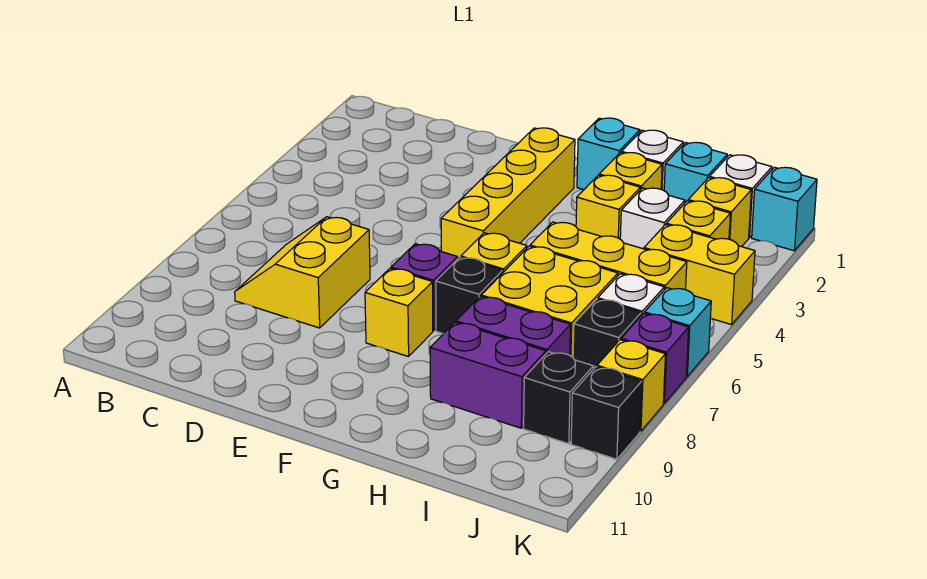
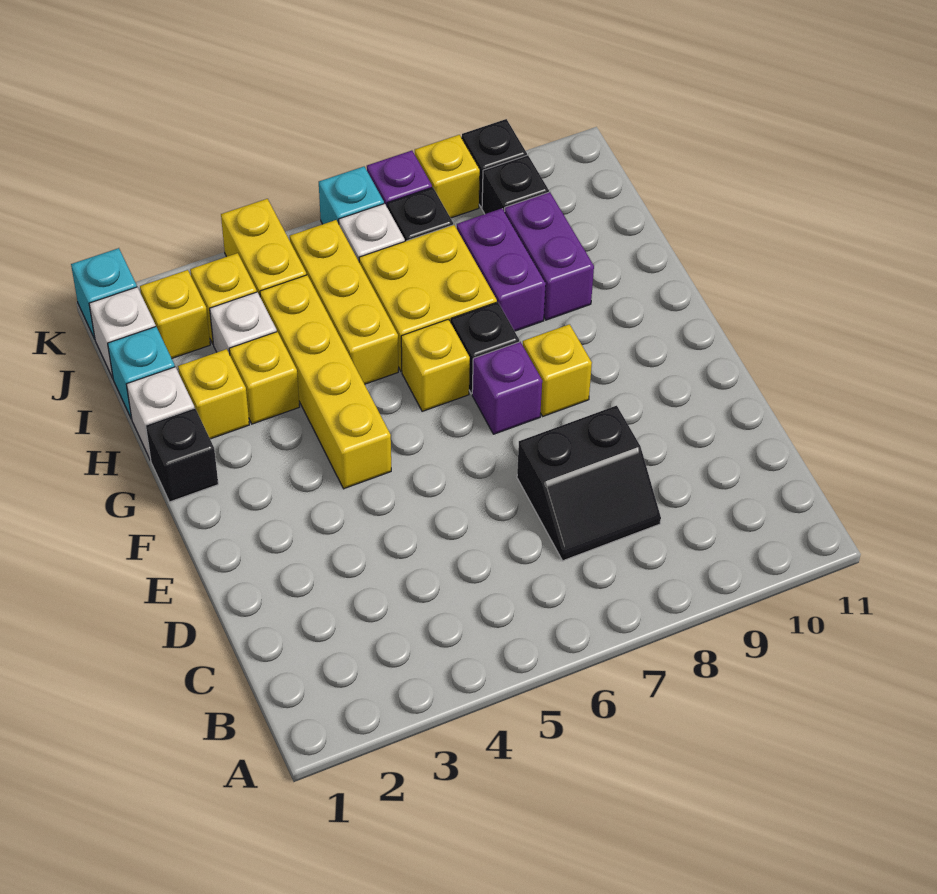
yellow slope C7:D8 level 1 top D -> black slope C7:D8 level 1 top D
yellow brick F2:F5 level 1 -> yellow brick F4:I4 level 1
cyan brick G1 level 1 -> black brick G1 level 1

